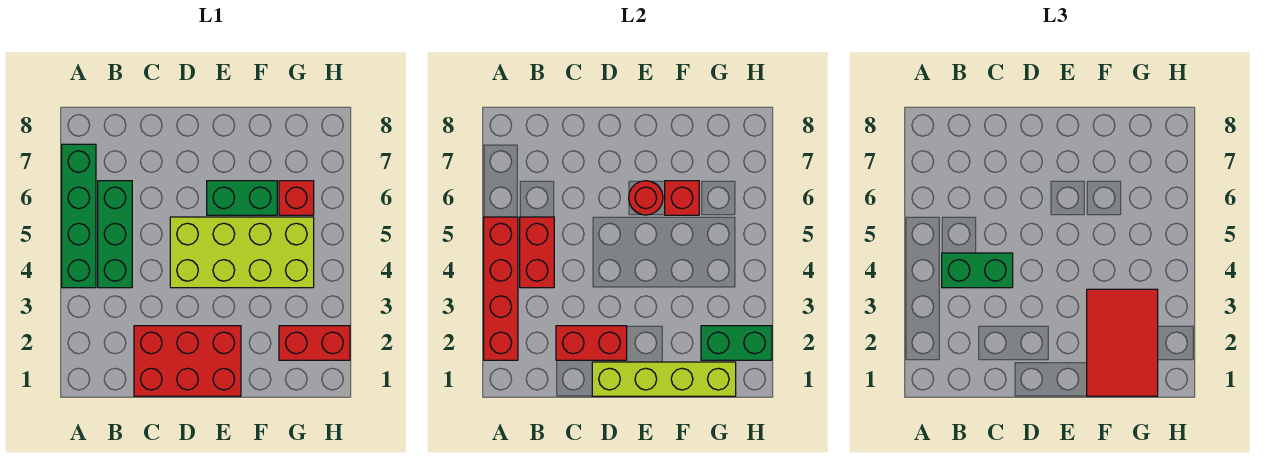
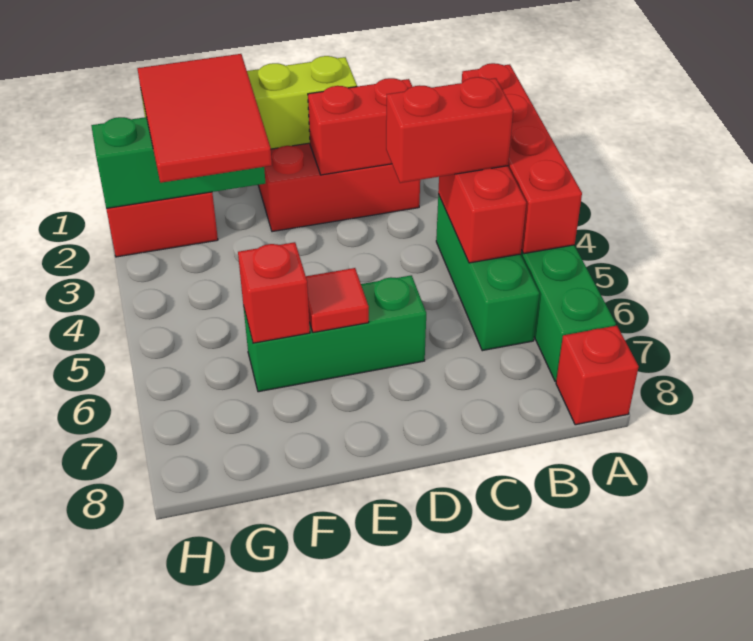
green brick B4:C4 level 3 -> red brick B4:C4 level 3
lime brick D4:G5 level 1 -> none
green brick E6:F6 level 1 -> green brick D6:F6 level 1
red round brick E6 level 2 -> red tile E6 level 2
green brick G2:H2 level 2 -> green brick F2:H2 level 2
red brick G6 level 1 -> red brick A8 level 1

